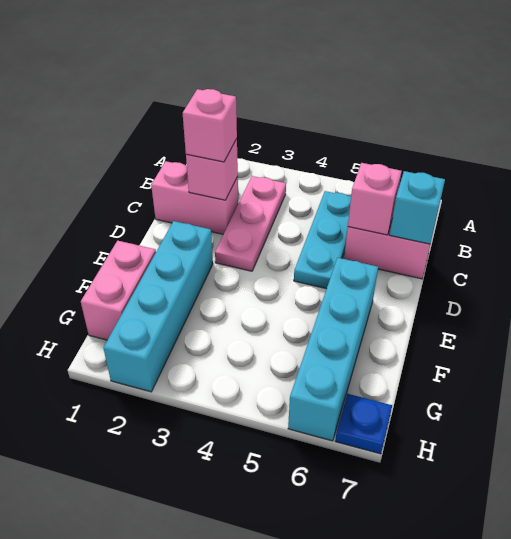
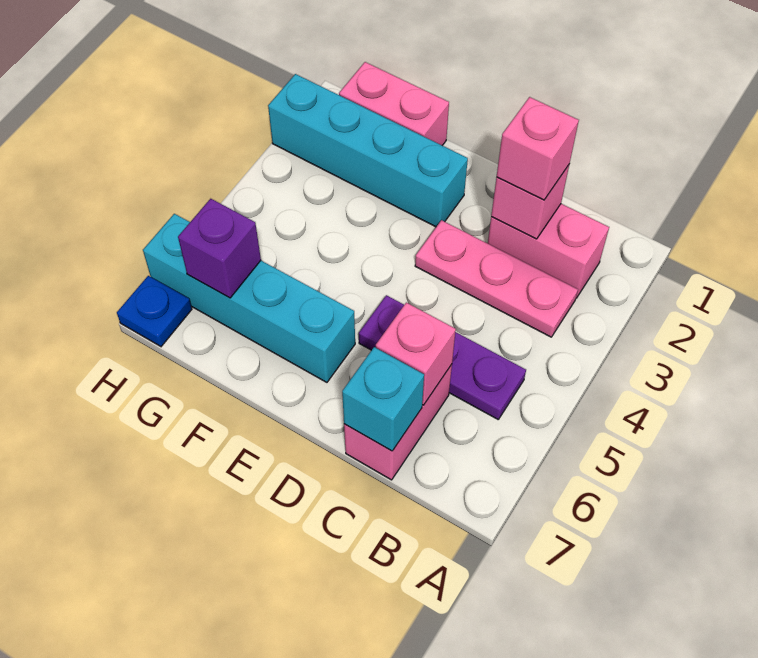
cyan plate B5:D5 level 1 -> purple plate B5:D5 level 1
pink brick C1:C2 level 1 -> pink brick B2:C2 level 1
none -> purple brick G6 level 2

